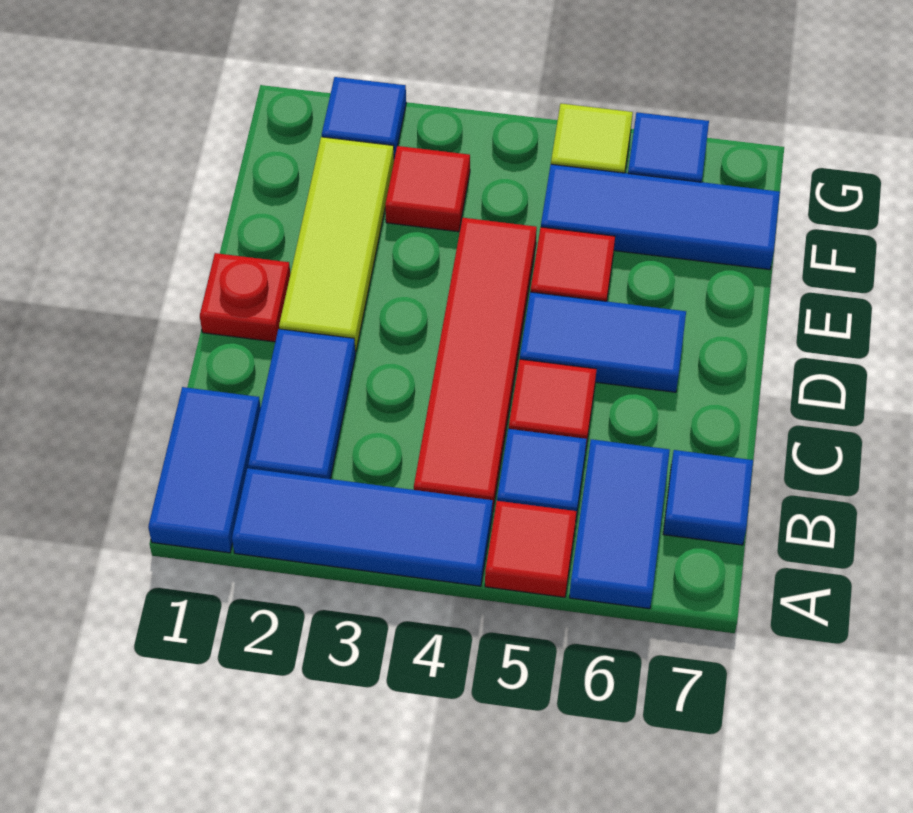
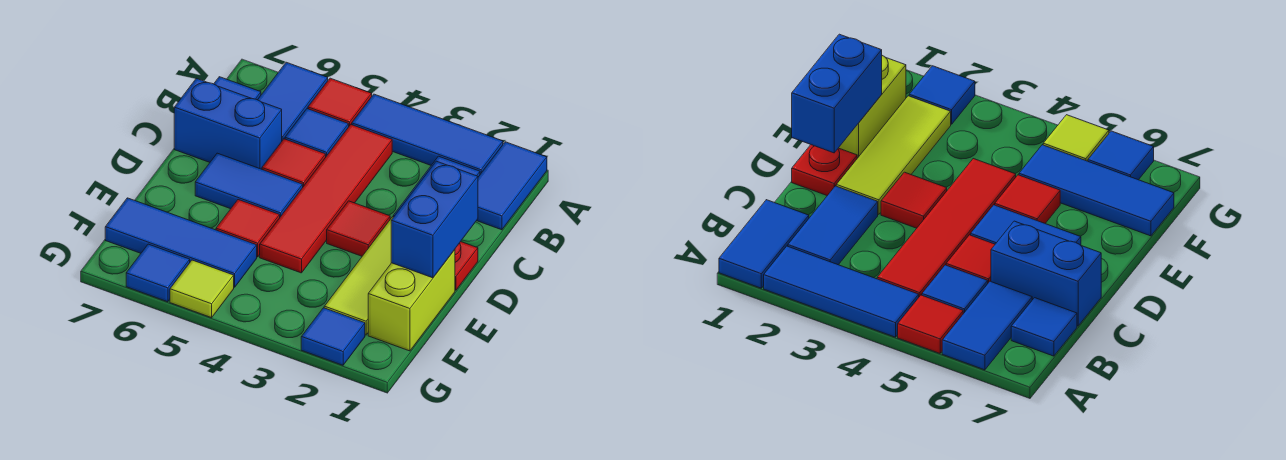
none -> blue brick C6:C7 level 1
none -> blue brick D1:E1 level 2
none -> lime brick E1:F1 level 1
red tile F3 level 1 -> red tile D3 level 1

